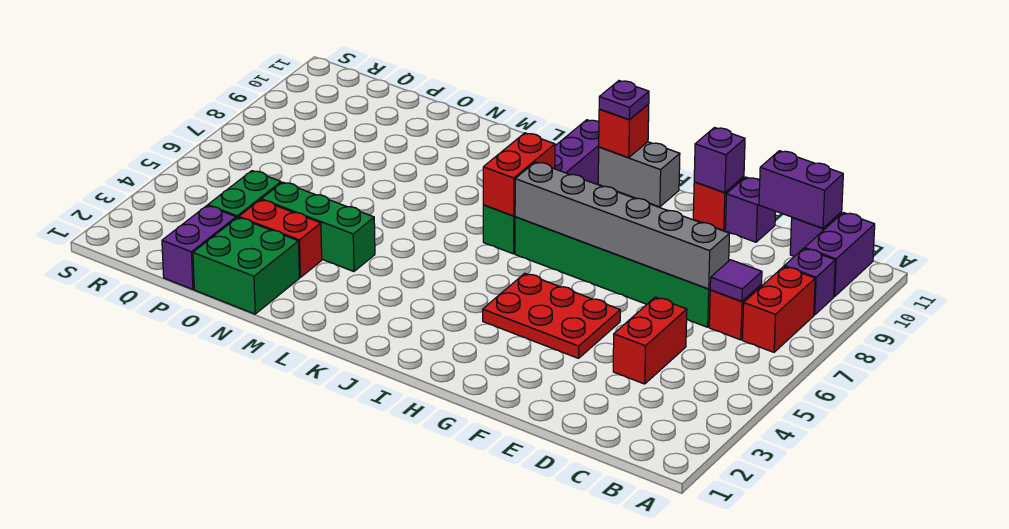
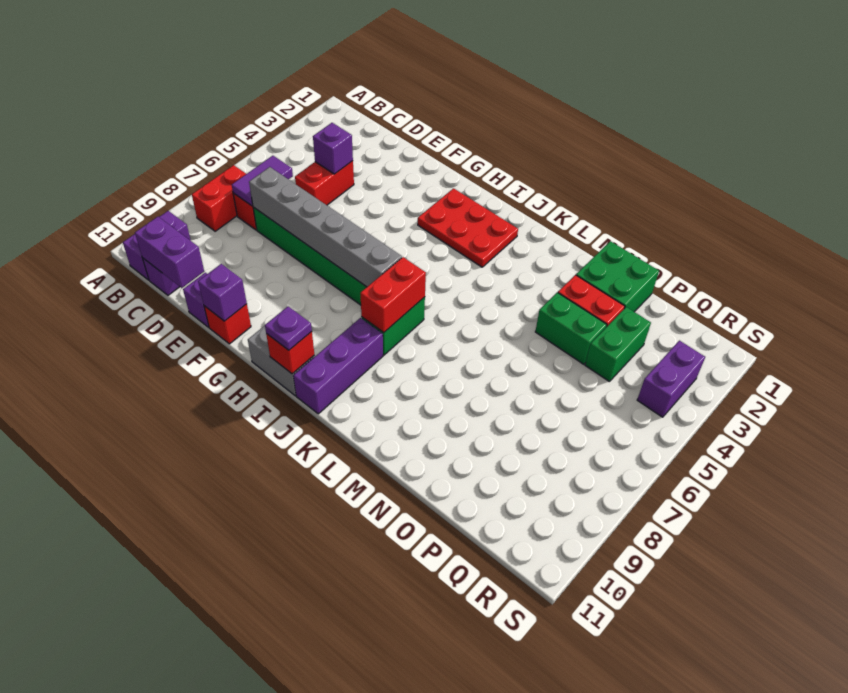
purple brick B9 level 1 -> purple brick D4 level 2
purple tile C7 level 2 -> purple tile C6:C7 level 2
red plate F4:H5 level 1 -> red plate H2:J3 level 1
green brick M4:O4 level 1 -> green brick N4:O4 level 1
purple brick P1:P2 level 1 -> purple brick R3:R4 level 1

